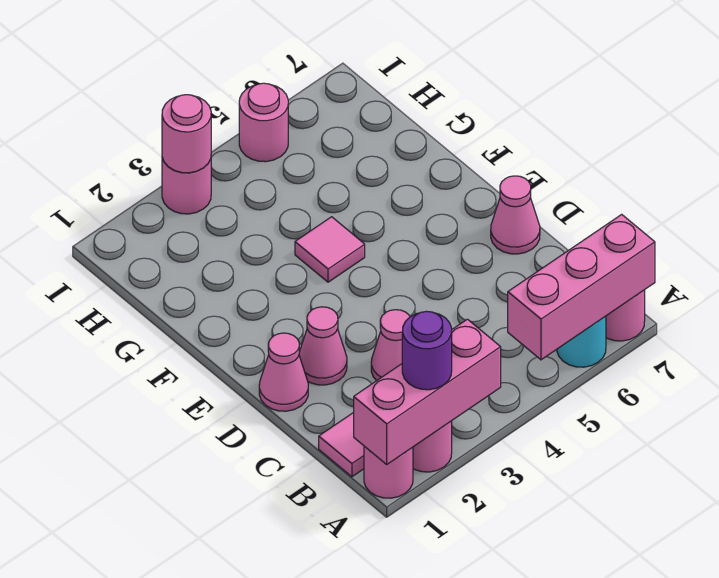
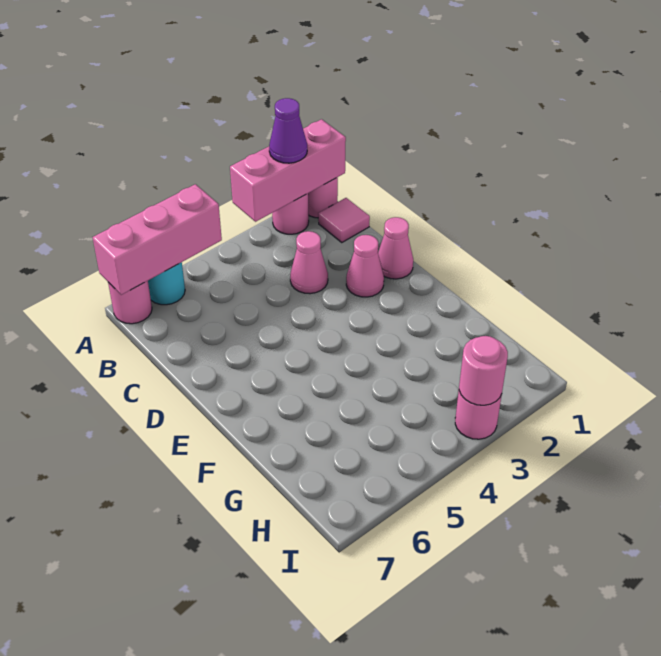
purple round brick A2 level 3 -> purple cone A2 level 3
pink cone D7 level 1 -> none
pink tile F4 level 1 -> none
pink round brick I5 level 1 -> none

